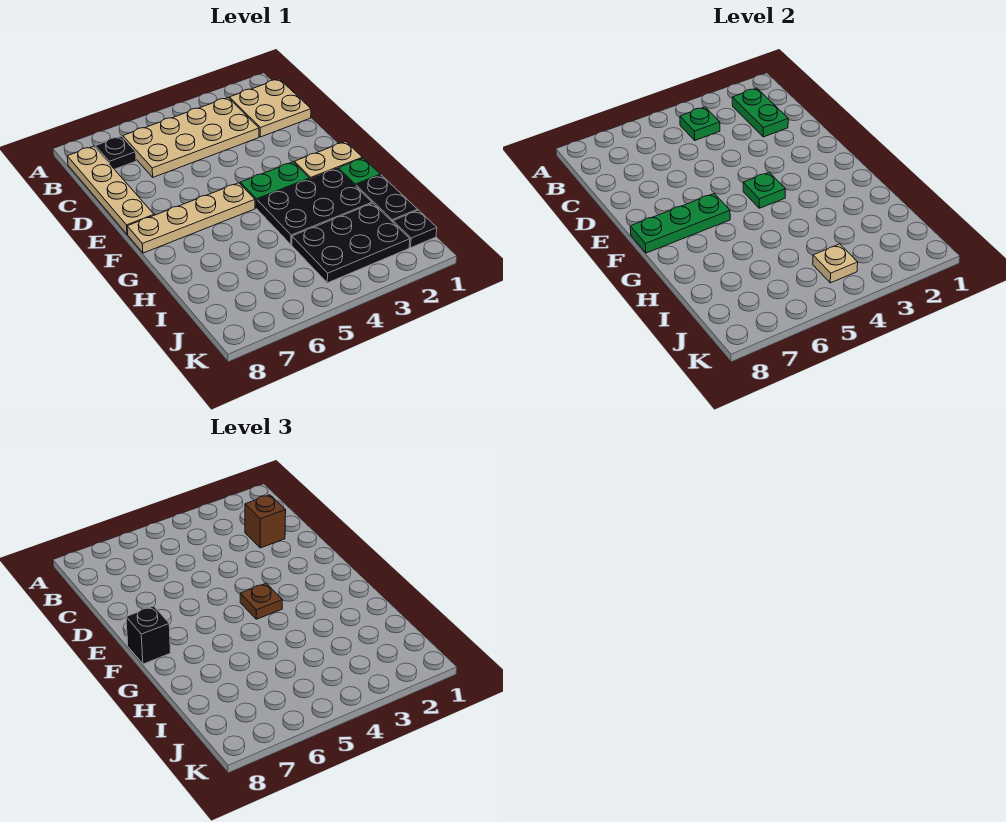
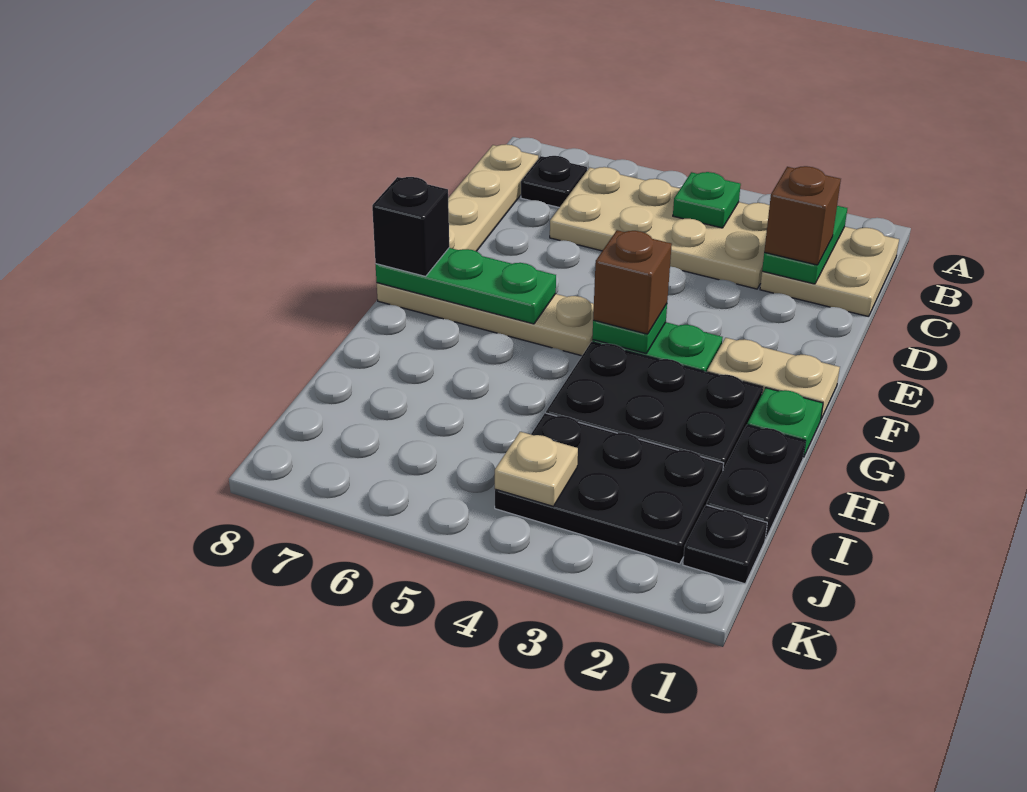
brown plate F4 level 3 -> brown brick F4 level 3

